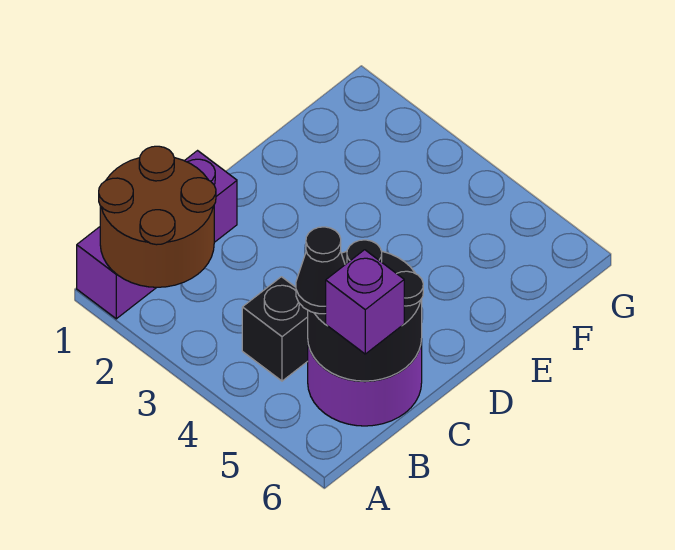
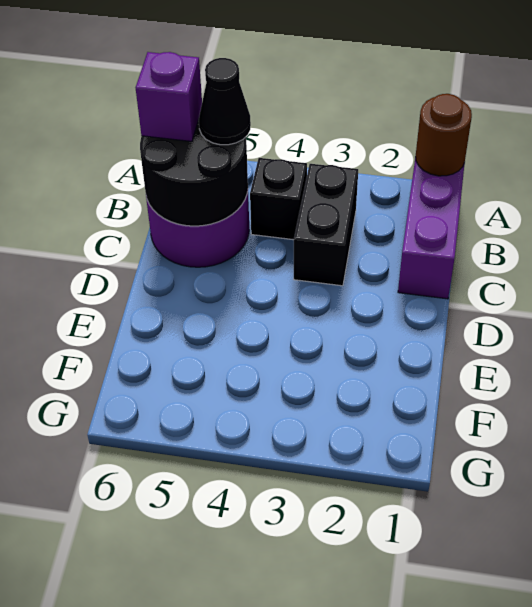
brown round brick A1:B2 level 2 -> brown round brick A1 level 2
none -> black brick B3:C3 level 1

